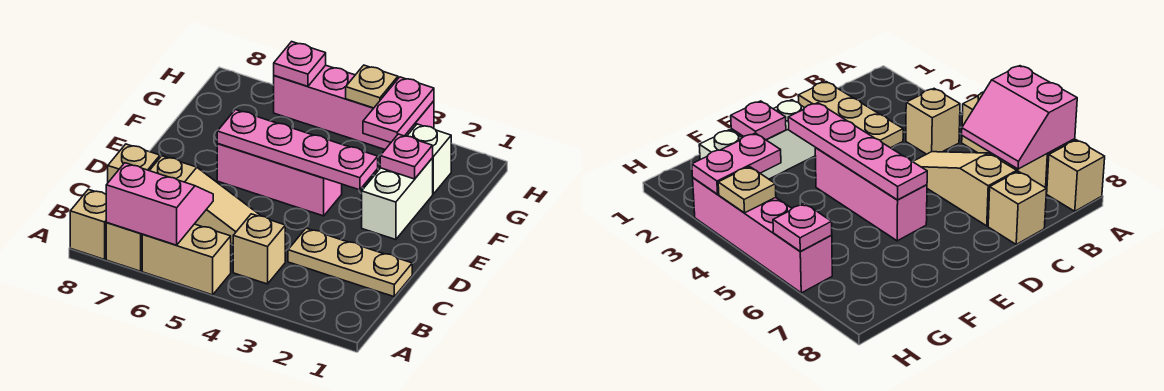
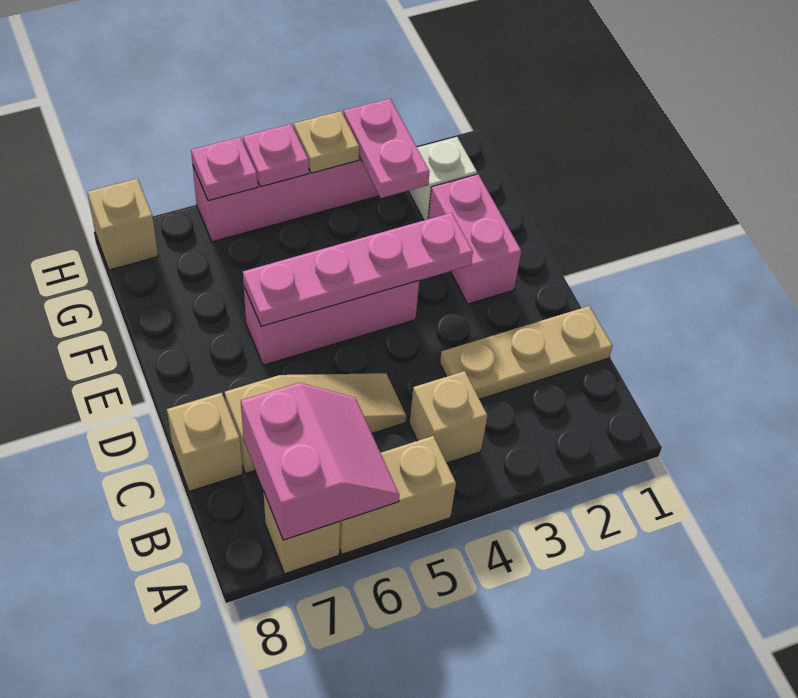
pink slope A6:B7 level 2 top A -> pink slope A6:B7 level 2 top 7
tan brick A8 level 1 -> tan brick H8 level 1
white brick E2:F2 level 1 -> pink brick E2:F2 level 1
pink plate F2 level 2 -> pink plate H5 level 2

